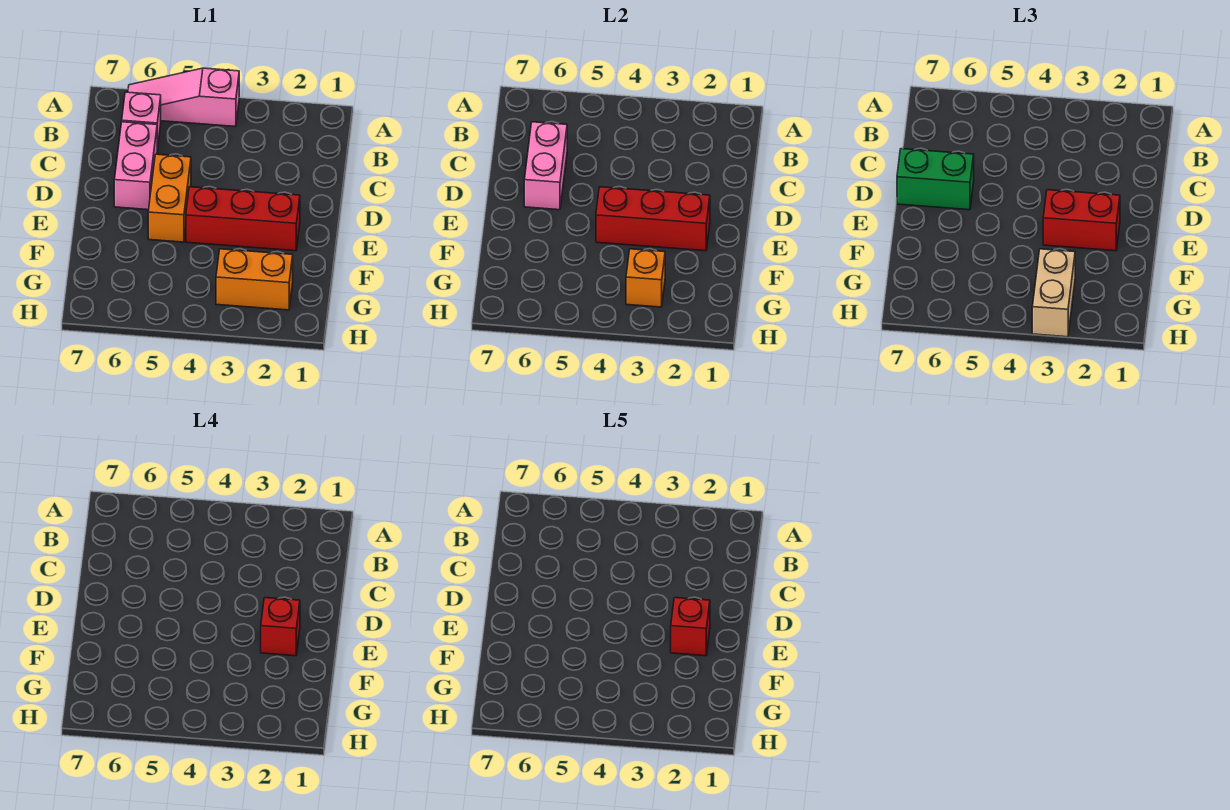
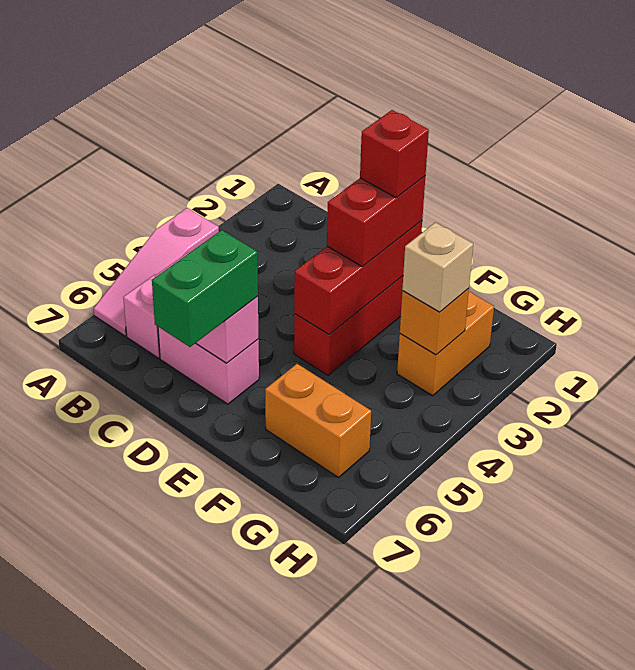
orange brick D5:E5 level 1 -> orange brick F6:G6 level 1
red brick E2 level 5 -> none
tan brick G3:H3 level 3 -> tan brick G3 level 3

